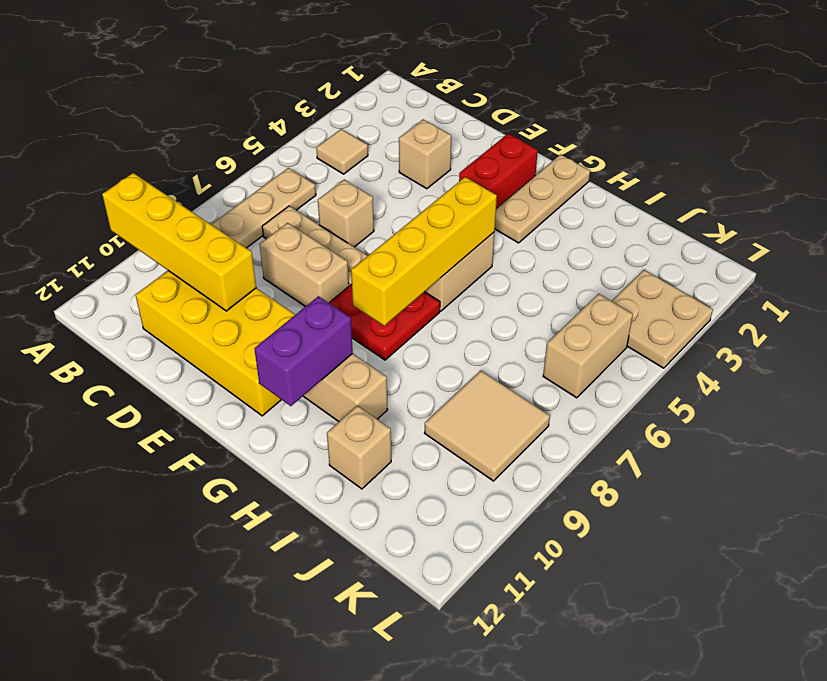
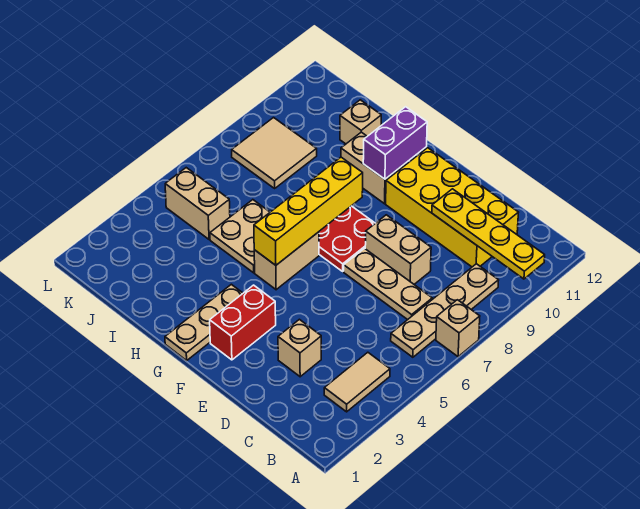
yellow brick A10:D10 level 2 -> yellow plate A10:D10 level 2
tan tile B4 level 1 -> tan tile B3:B4 level 1
tan brick D6 level 1 -> tan brick A7 level 1
tan plate K3:L4 level 1 -> tan plate H5:I6 level 1
tan brick K5:K6 level 1 -> tan brick J5:K5 level 1

